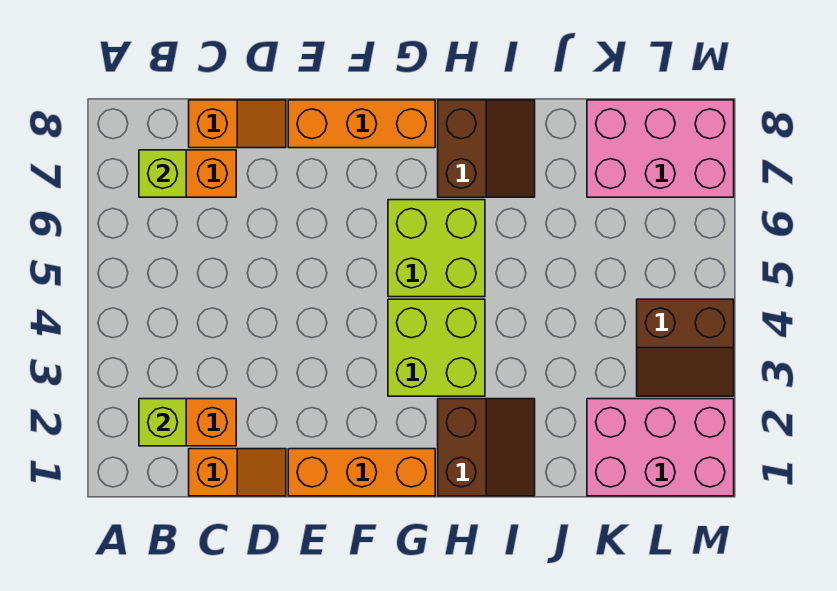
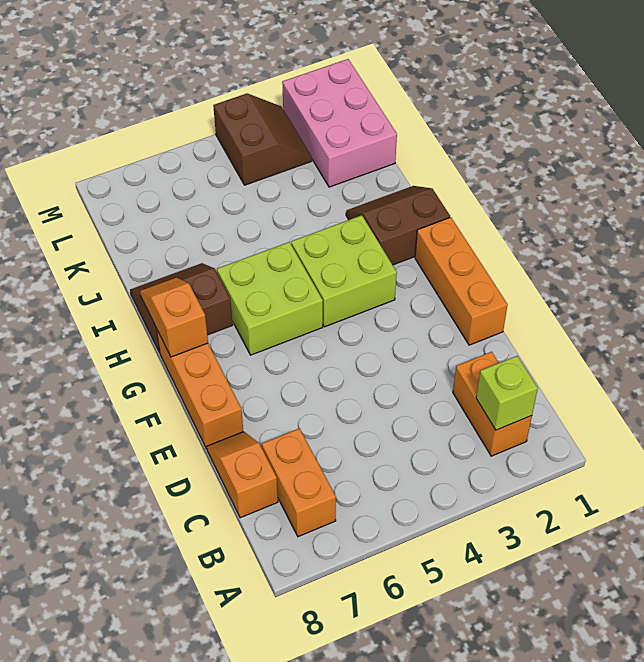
lime brick B7 level 2 -> none
orange slope C1:D1 level 1 top C -> orange slope G8:H8 level 2 top G
pink brick K7:M8 level 1 -> none

